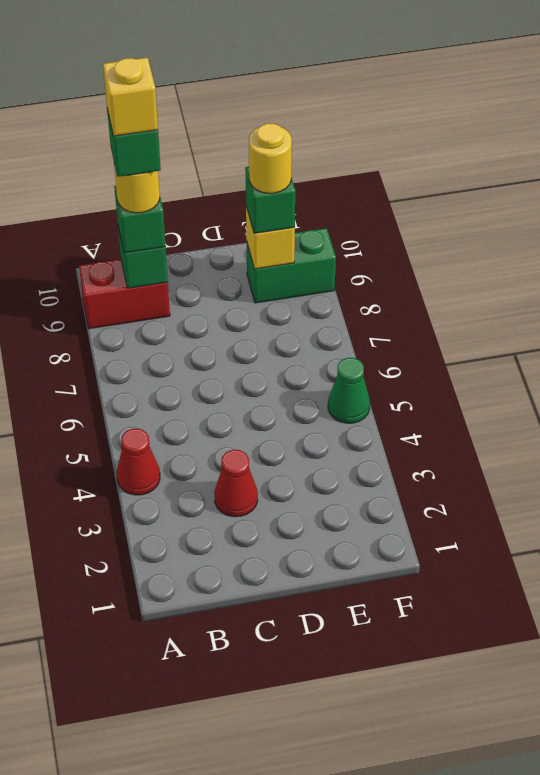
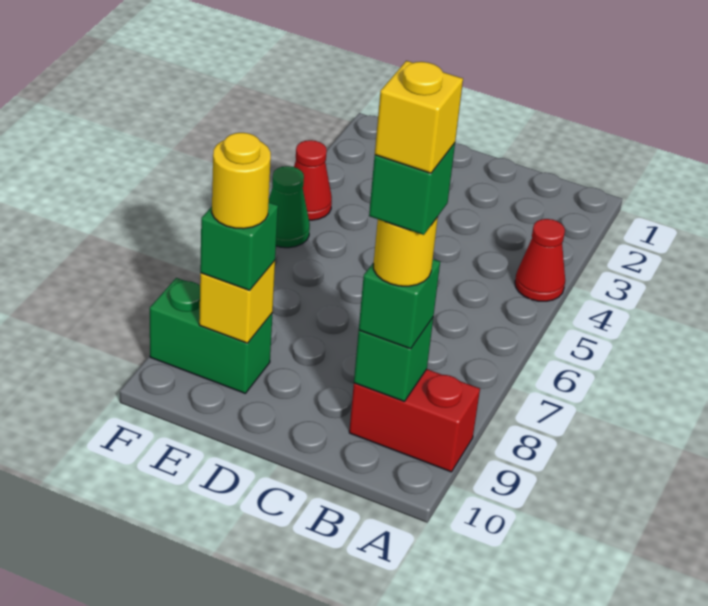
red cone C3 level 1 -> red cone F4 level 1

